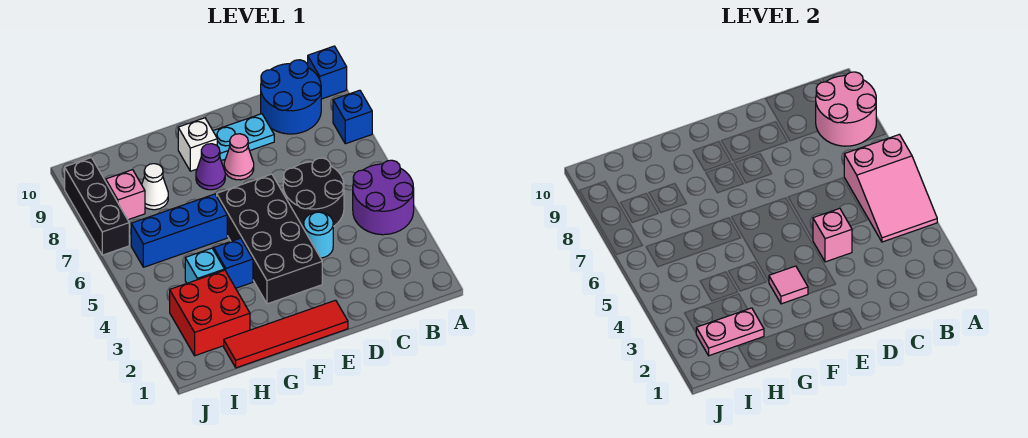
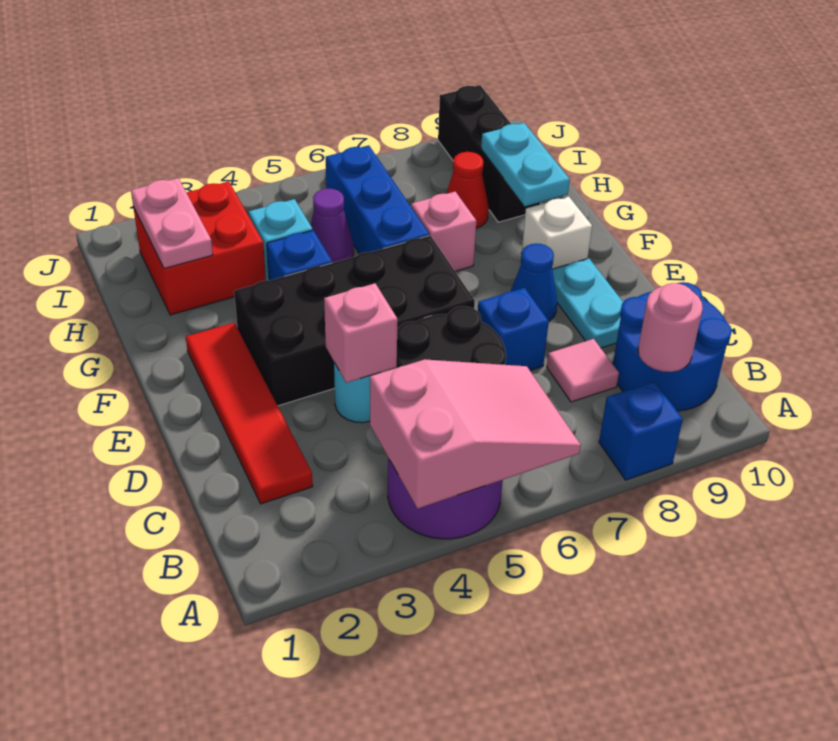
pink slope A4:B6 level 2 top 6 -> pink slope A4:B6 level 2 top 4
pink round brick A8:B9 level 2 -> pink round brick B9 level 2
blue brick A10 level 1 -> blue brick D7 level 1
red tile E1:H1 level 1 -> red tile C2:F2 level 1
pink cone E8 level 1 -> blue cone E8 level 1
pink tile F3 level 2 -> pink tile C8 level 1
purple cone F8 level 1 -> purple cone H5 level 1
none -> cyan plate G9:H9 level 2
white cone H8 level 1 -> red cone H8 level 1
pink brick I8 level 1 -> pink brick G7 level 1
black brick J7:J9 level 1 -> black brick H9:J9 level 1

